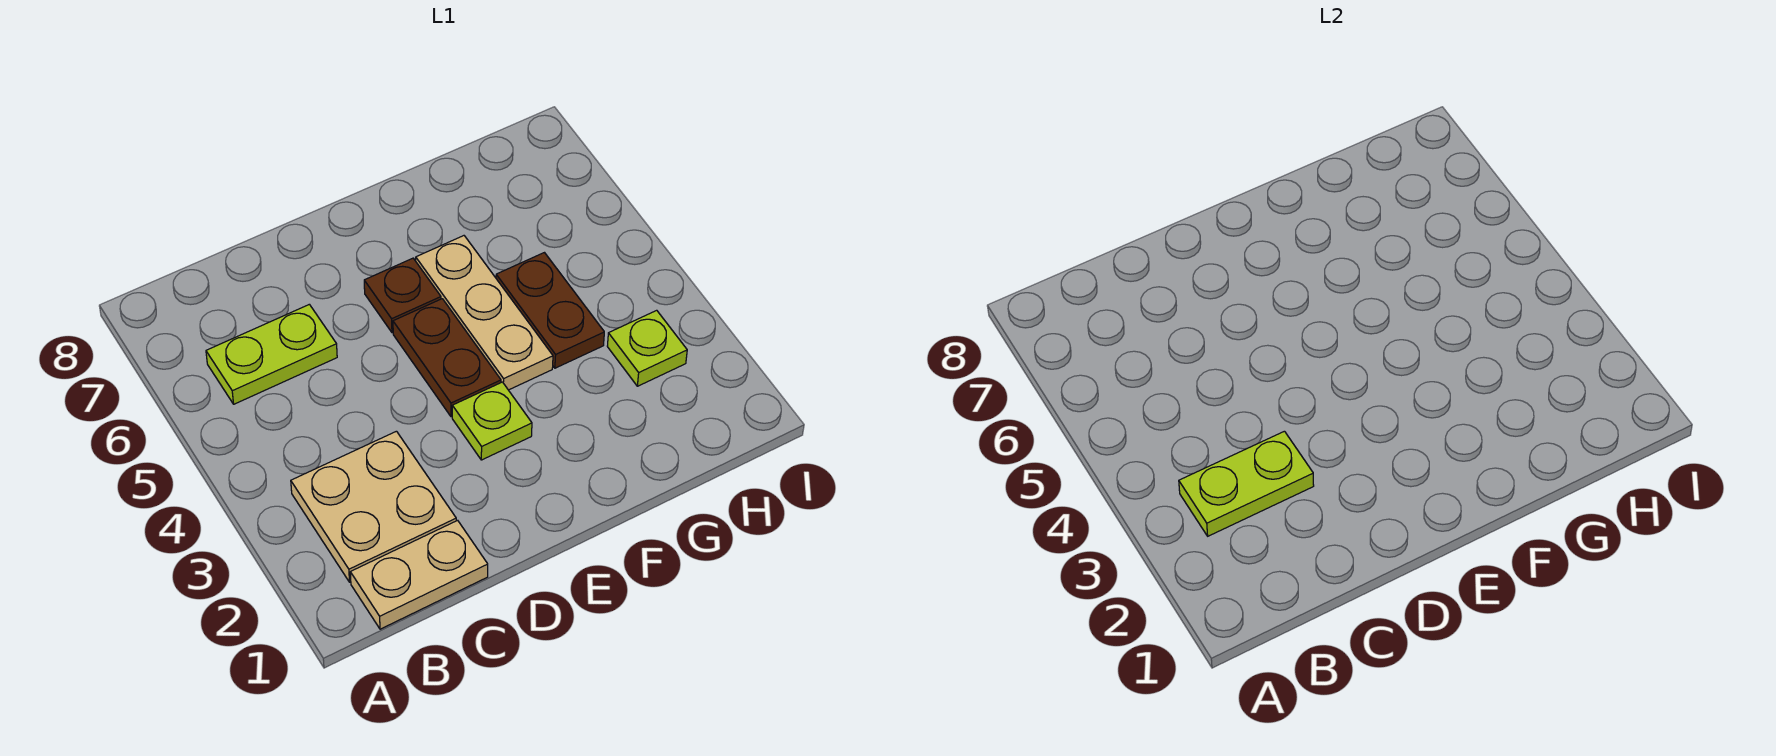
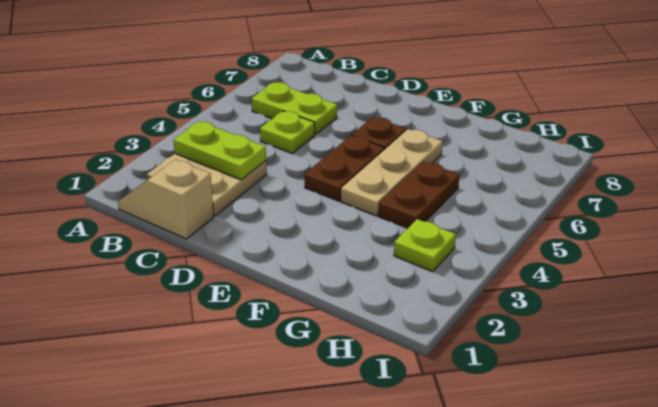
tan plate B1:C1 level 1 -> tan slope B1:C1 level 1 top C
lime plate E3 level 1 -> lime plate C5 level 1

